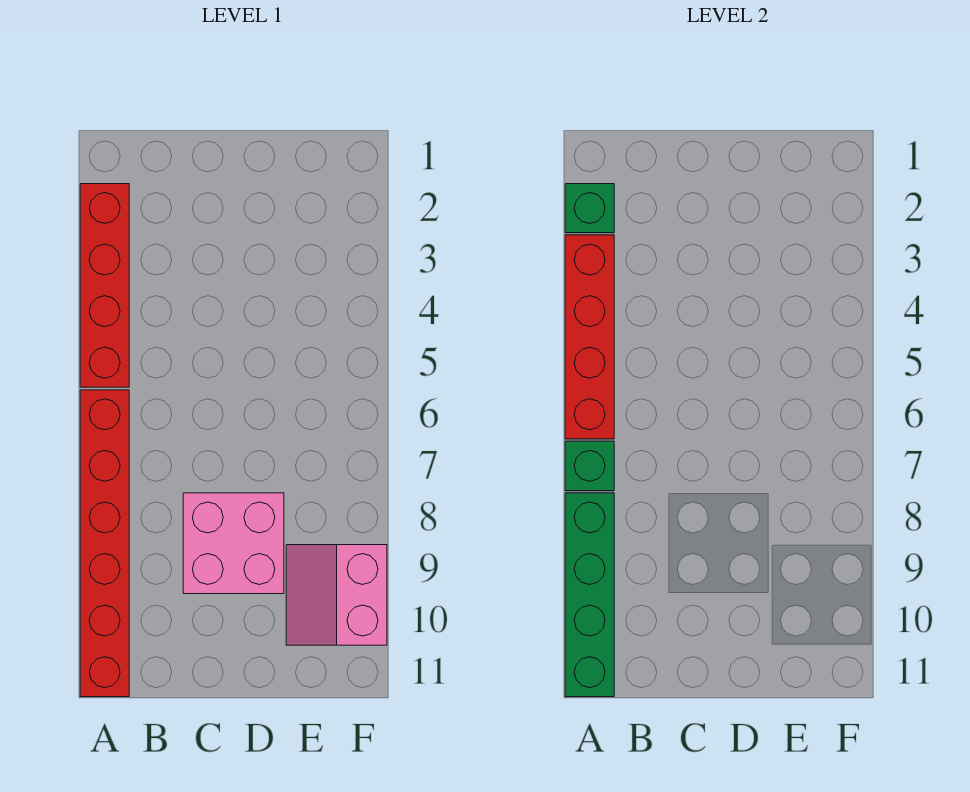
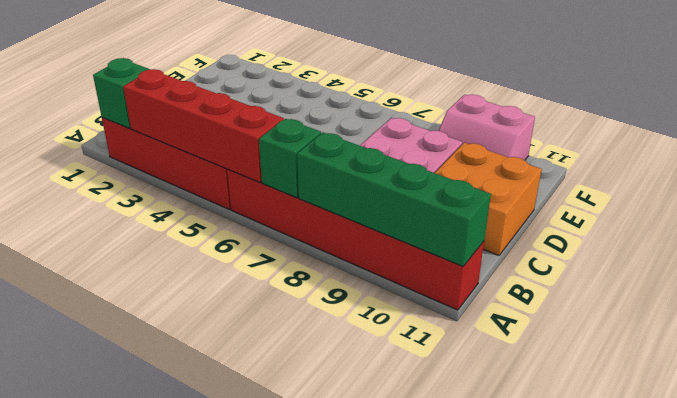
none -> orange brick C10:D11 level 1

